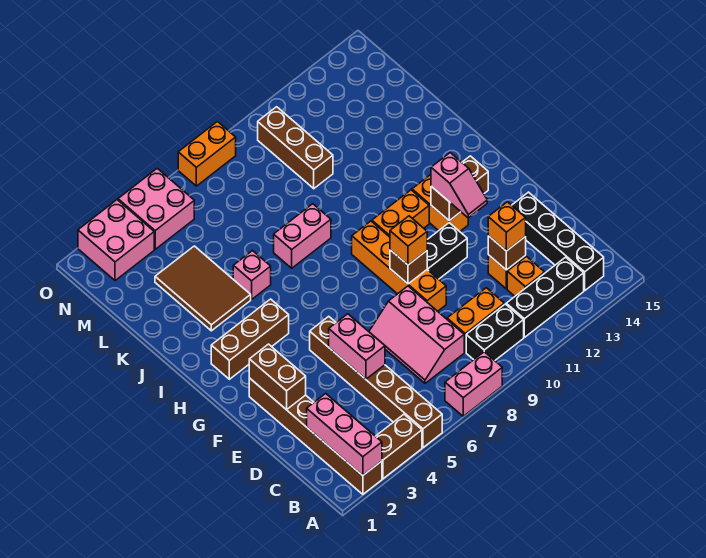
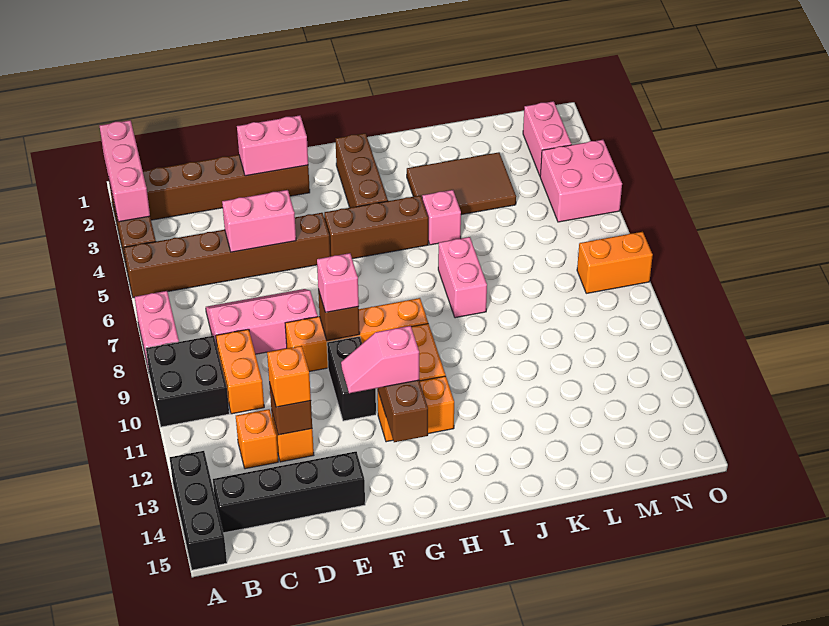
pink brick A2:C2 level 2 -> pink brick A1:A3 level 2
black brick B9:B10 level 1 -> black brick A9:B10 level 1
black brick B11:B13 level 1 -> black brick A13:A15 level 1
brown brick E2:F2 level 2 -> pink brick E2:F2 level 2
orange brick F9 level 3 -> pink brick F9 level 3
brown brick L10:N10 level 1 -> brown brick G5:I5 level 1
pink brick N2:O3 level 1 -> pink brick N2:N3 level 1
orange brick O7:O8 level 1 -> orange brick N8:O8 level 1

